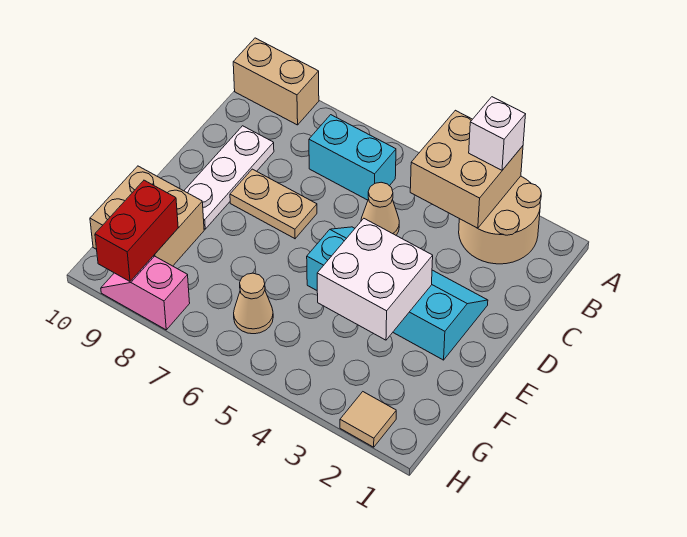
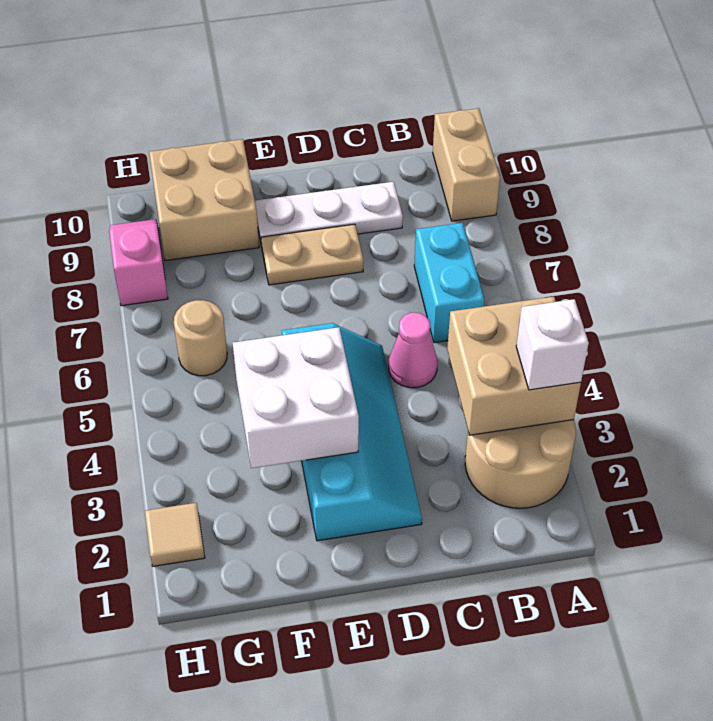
tan cone C5 level 1 -> pink cone C5 level 1
tan plate D7:D8 level 1 -> tan plate D8:E8 level 1
tan cone G6 level 1 -> tan round brick G6 level 1
red brick G9:H9 level 2 -> none

